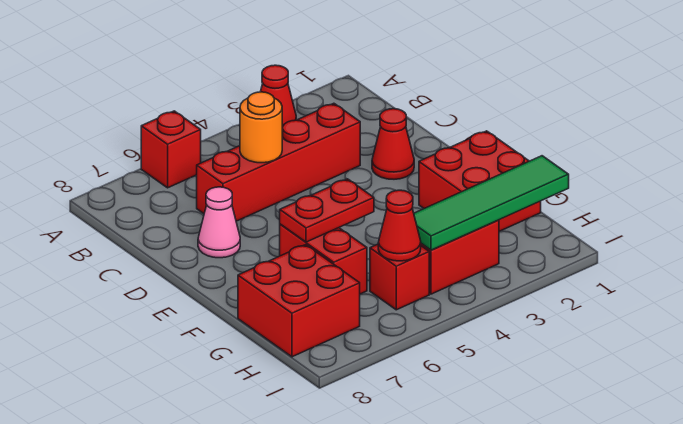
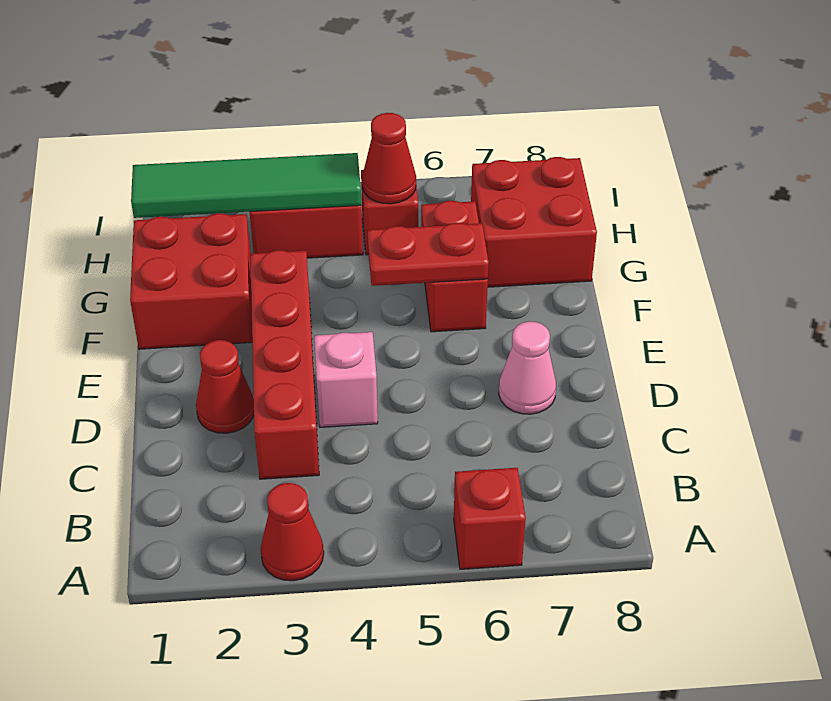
red brick C3:C6 level 1 -> red brick C3:F3 level 1
orange round brick C5 level 2 -> none
none -> pink brick D4 level 1

